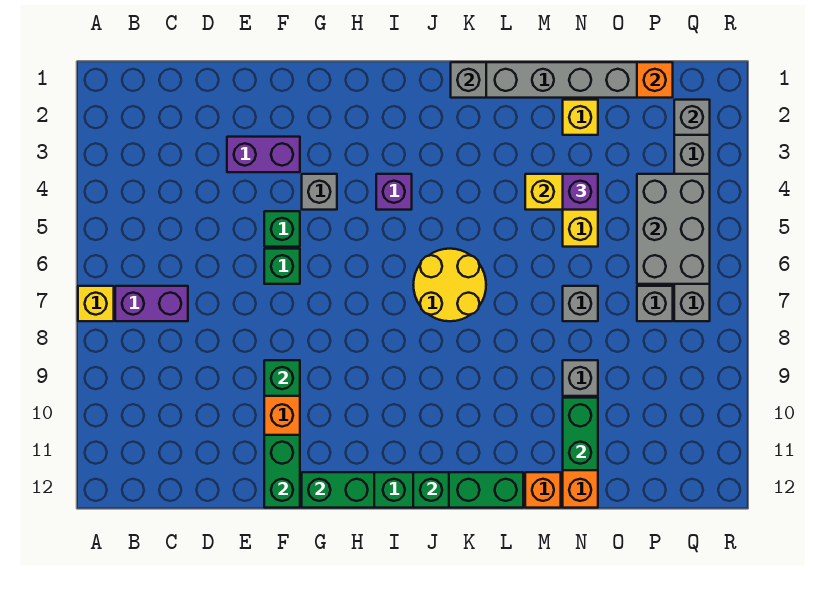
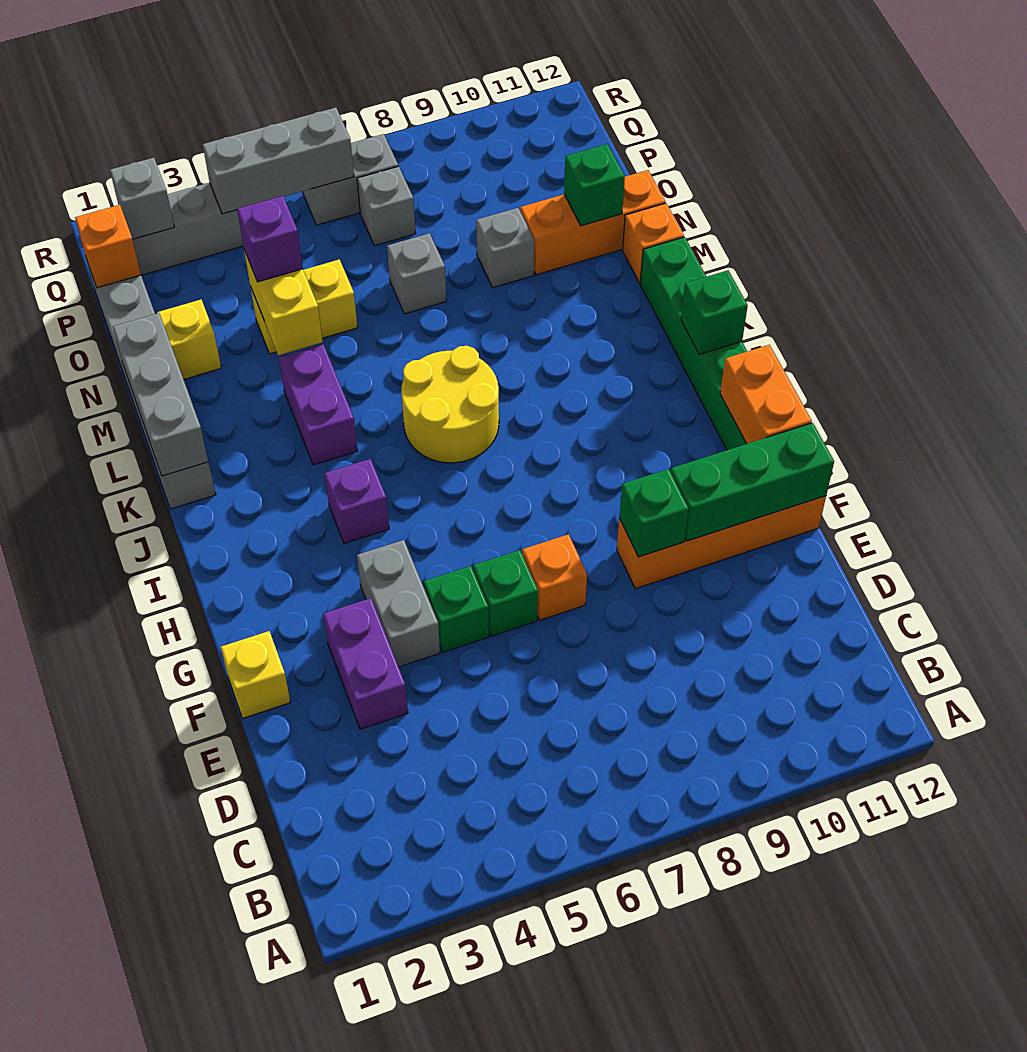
yellow brick A7 level 1 -> yellow brick F1 level 1
purple brick B7:C7 level 1 -> purple brick K4:L4 level 1
none -> orange brick F7 level 1
green brick F11:F12 level 2 -> green brick F10:F12 level 2
grey brick G4 level 1 -> grey brick F4:G4 level 1
green brick G12:H12 level 2 -> orange brick G12:H12 level 2
grey brick K1 level 2 -> grey brick K1:M1 level 2
green brick N10:N11 level 2 -> green brick N11 level 2
grey brick P4:Q6 level 2 -> grey brick Q4:Q6 level 2

